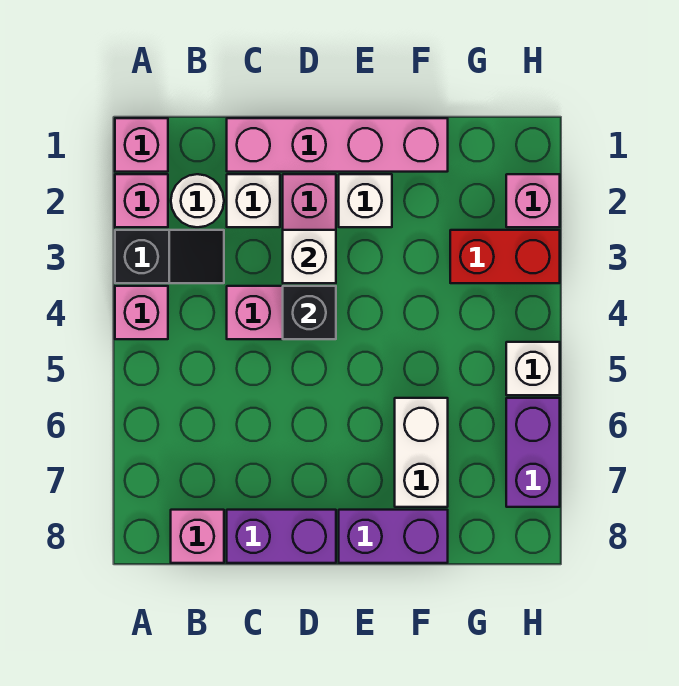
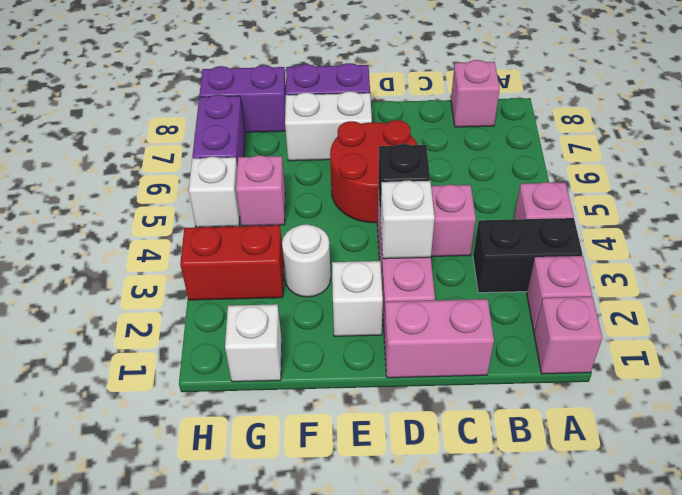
black slope A3:B3 level 1 top A -> black brick A3:B3 level 1
white round brick B2 level 1 -> white round brick F3 level 1
pink brick C1:F1 level 1 -> pink brick C1:D1 level 1
white brick C2 level 1 -> white brick G1 level 1
purple brick C8:D8 level 1 -> purple brick G8:H8 level 1
none -> red round brick D5:E6 level 1
white brick F6:F7 level 1 -> white brick E7:F7 level 1
pink brick H2 level 1 -> pink brick G5 level 1

